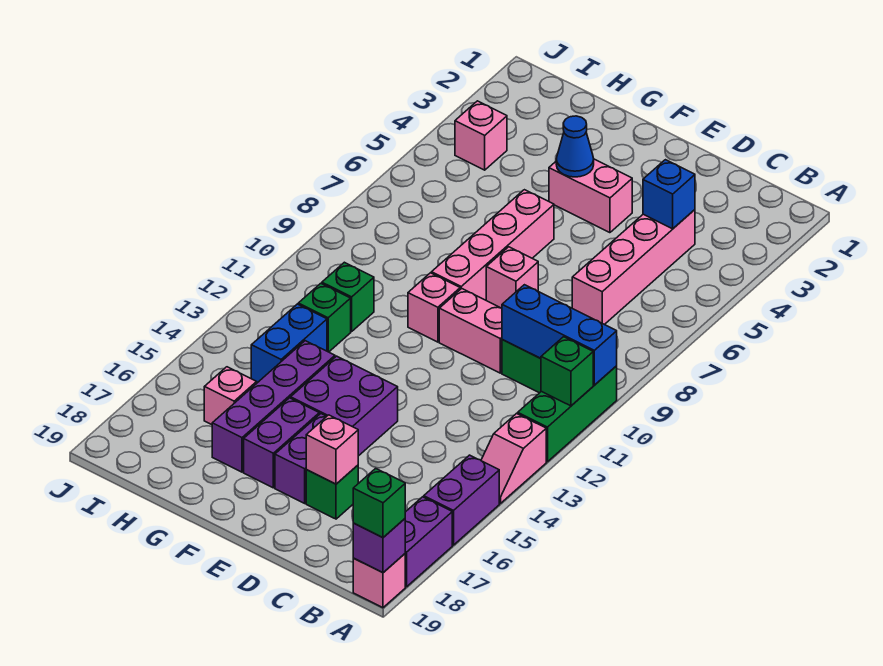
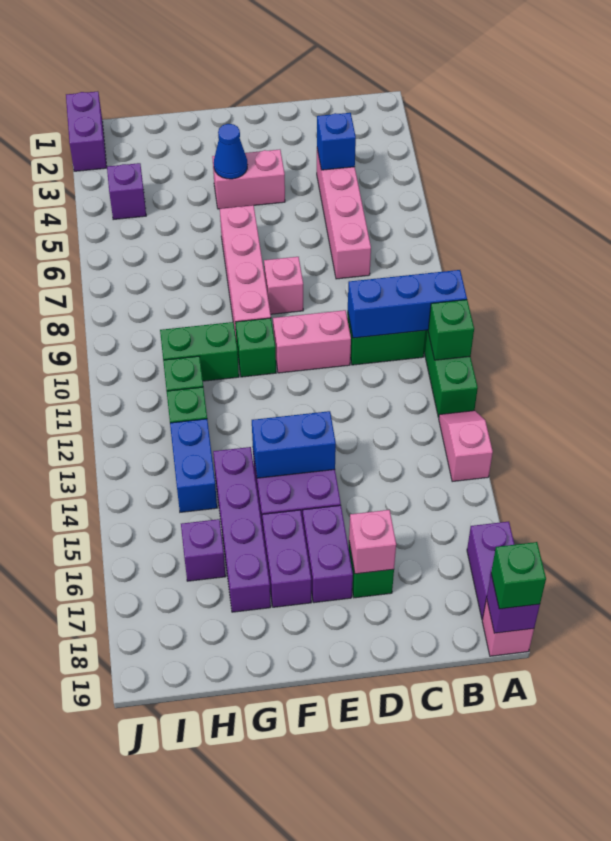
pink slope A13:A14 level 1 top 13 -> pink slope A13:A14 level 1 top 14
purple brick A15:A16 level 1 -> purple brick J1:J2 level 1
none -> blue brick E14:F14 level 2
pink brick F10 level 1 -> green brick F10 level 1
none -> green brick G10:H10 level 1
pink brick H16 level 1 -> purple brick H16 level 1
pink brick I4 level 1 -> purple brick I4 level 1

